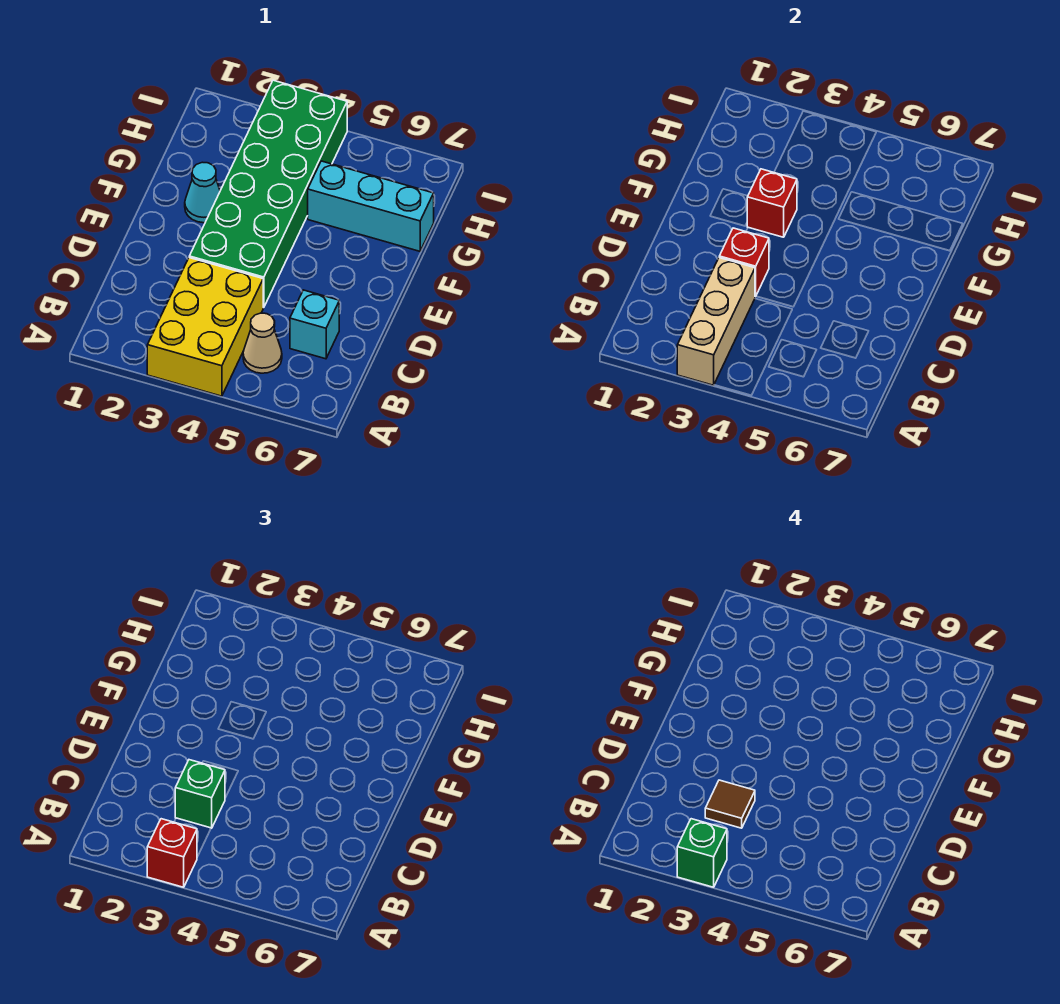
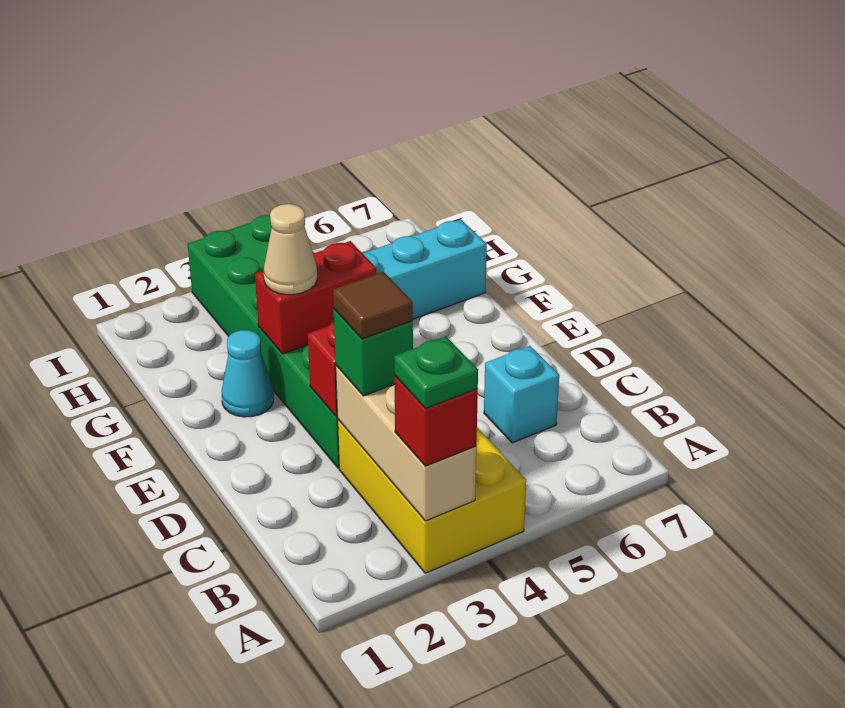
green brick A3 level 4 -> green plate A3 level 4
tan cone B5 level 1 -> tan cone F3 level 3
red brick F3 level 2 -> red brick F3:F4 level 2

